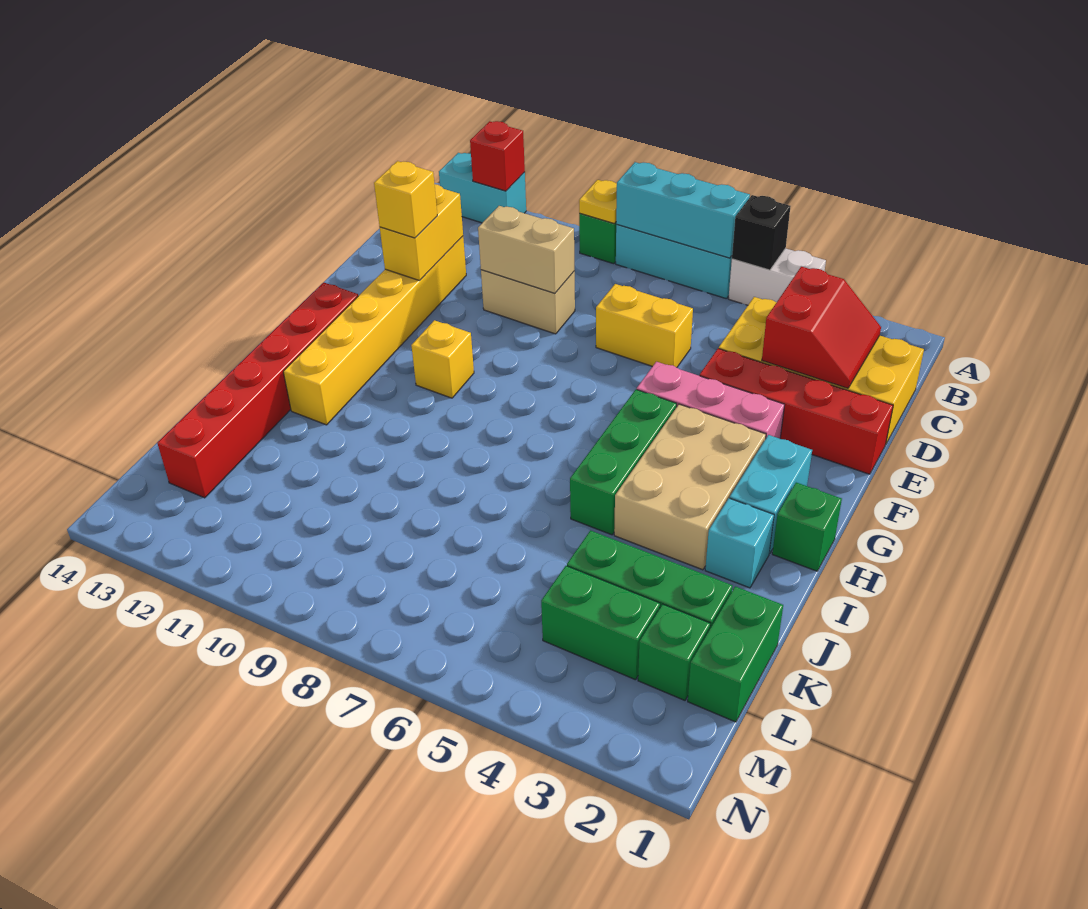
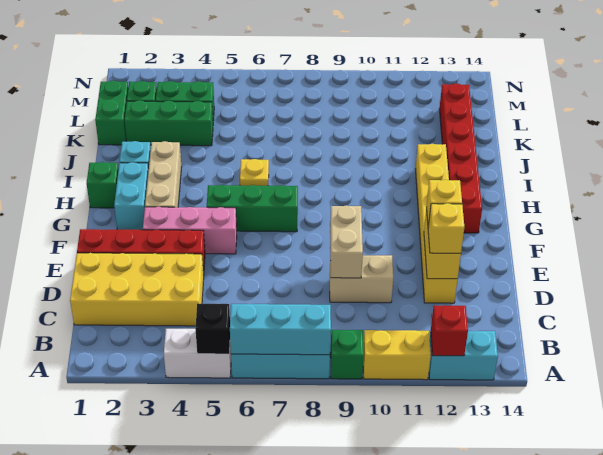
yellow plate A9 level 2 -> yellow plate I6 level 1
red slope C2:D3 level 2 top 3 -> none
yellow brick D6:D7 level 1 -> yellow brick A10:A11 level 1
tan brick D9:D10 level 2 -> tan brick D9:E9 level 2
tan brick G3:I4 level 1 -> tan brick G3:I3 level 1
green brick G5:I5 level 1 -> green brick G5:G7 level 1
yellow brick G10 level 1 -> yellow brick D12 level 3

